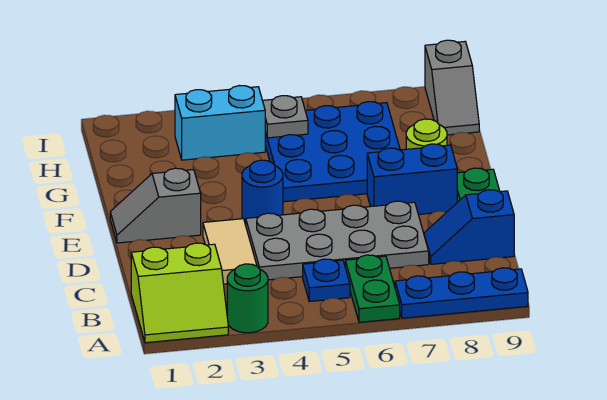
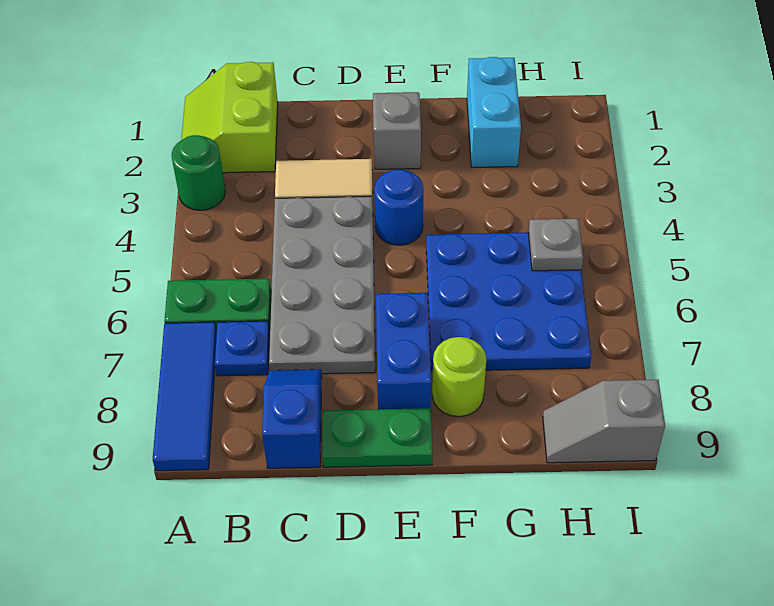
blue plate A7:A9 level 1 -> blue tile A7:A9 level 1
blue plate B5 level 1 -> blue plate B7 level 1
cyan brick H3:H4 level 1 -> cyan brick G1:G2 level 1

